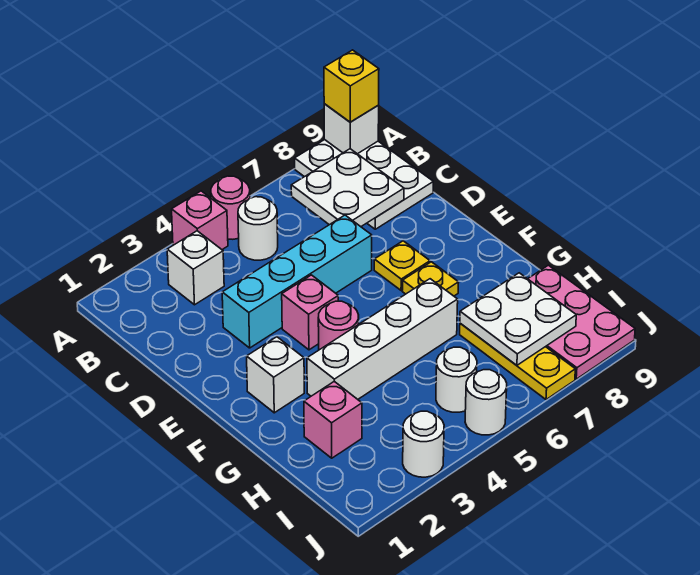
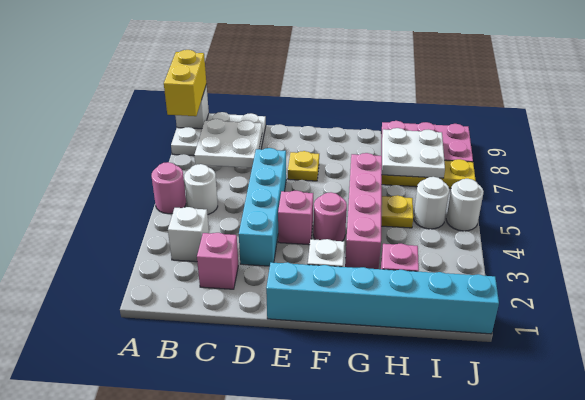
pink brick A4 level 1 -> pink brick C2 level 1
yellow brick A9 level 3 -> yellow brick A8:A9 level 3
none -> cyan brick E1:J1 level 1
yellow plate F7 level 1 -> yellow plate H5 level 1
white brick G3:G6 level 1 -> pink brick G3:G6 level 1
white round brick J3 level 1 -> none

